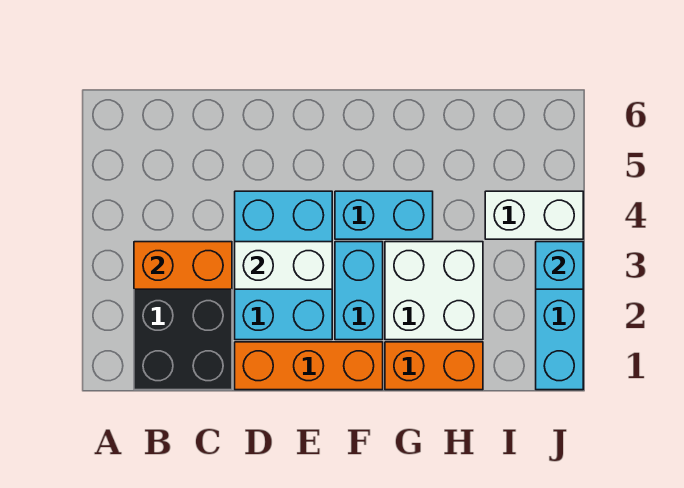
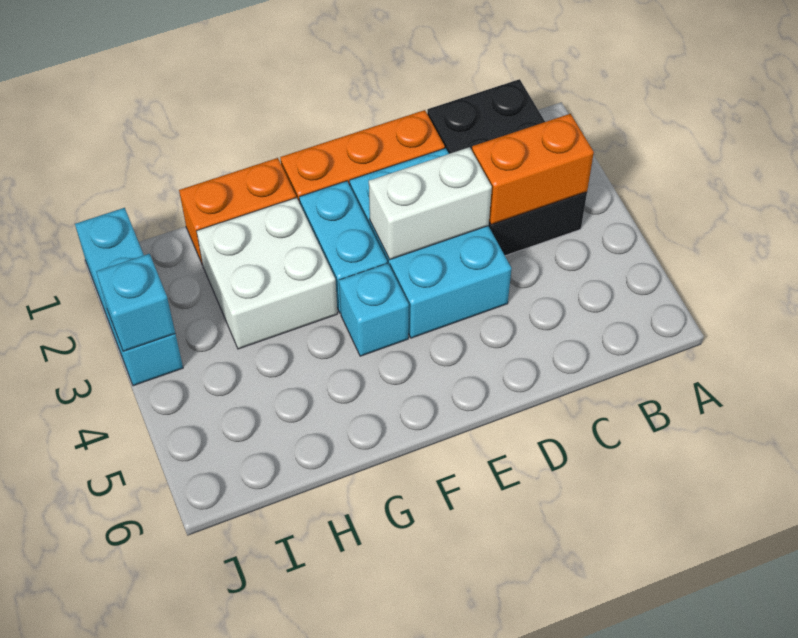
cyan brick F4:G4 level 1 -> cyan brick F4 level 1
white brick I4:J4 level 1 -> none

